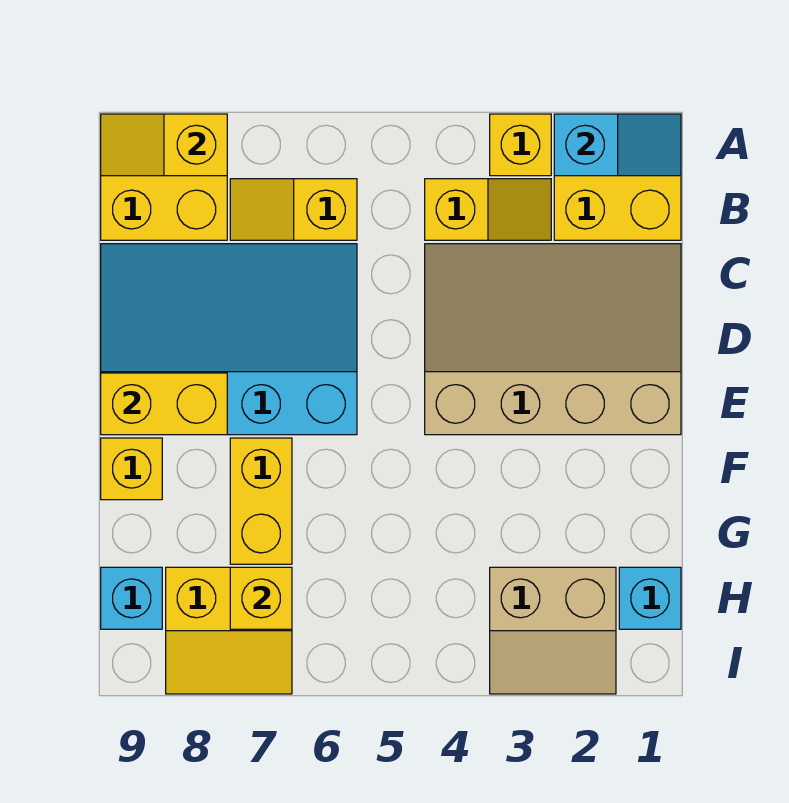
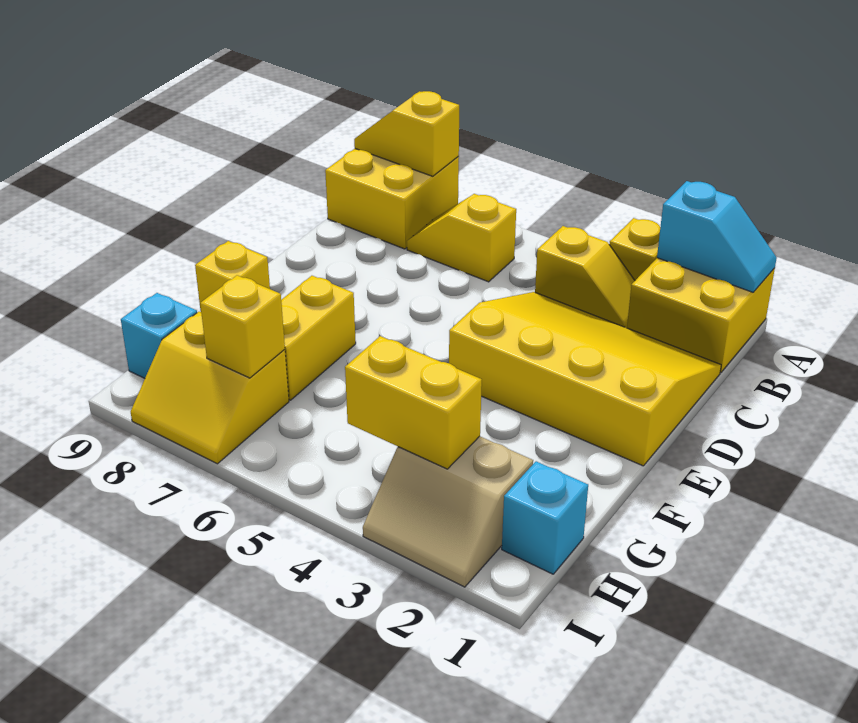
tan slope C1:E4 level 1 top E -> yellow slope C1:E4 level 1 top E
cyan slope C6:E9 level 1 top E -> none
yellow brick E8:E9 level 2 -> yellow brick H3:H4 level 2

